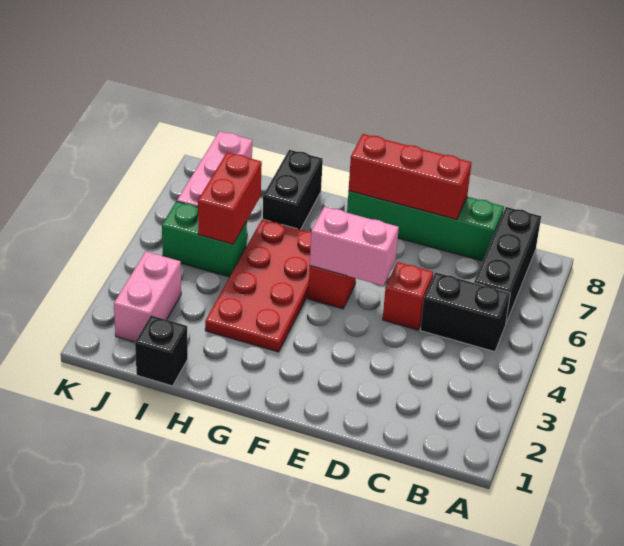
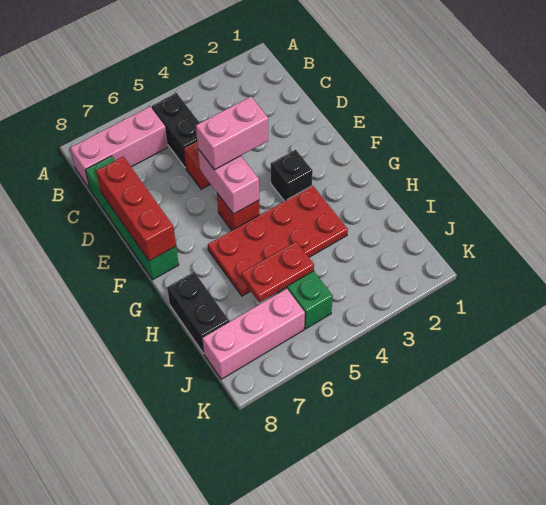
black brick B6:B8 level 1 -> pink brick B6:B8 level 1
black brick H7:H8 level 1 -> black brick H8:I8 level 1
black brick I1 level 1 -> black brick F3 level 1
red brick I5:I6 level 2 -> red plate I5:I6 level 2
pink brick J2:J3 level 1 -> pink brick E4:E5 level 3

